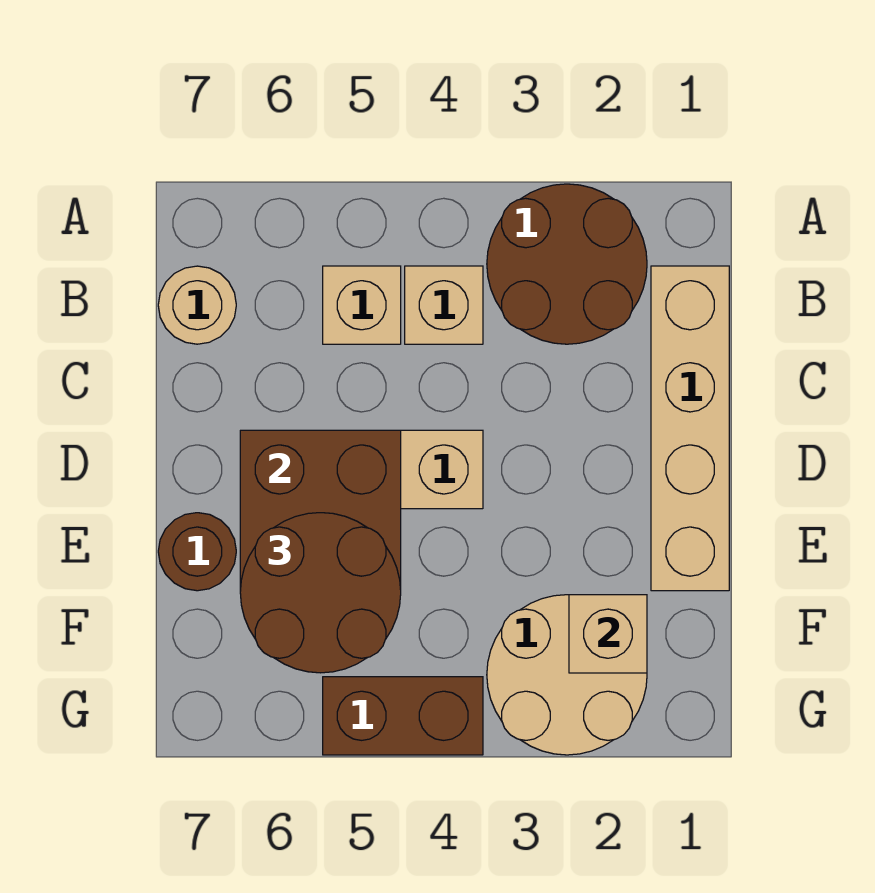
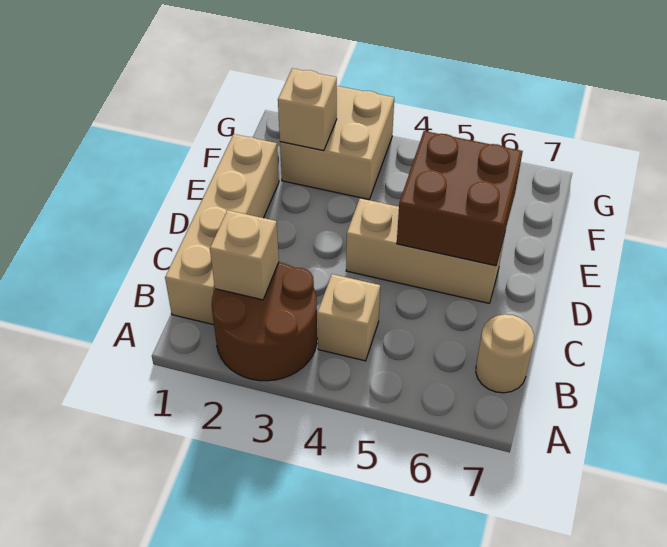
tan brick B5 level 1 -> tan brick B2 level 2
brown round brick E5:F6 level 3 -> none
brown round brick E7 level 1 -> none
tan round brick F2:G3 level 1 -> tan brick F2:G3 level 1
brown brick G4:G5 level 1 -> none

